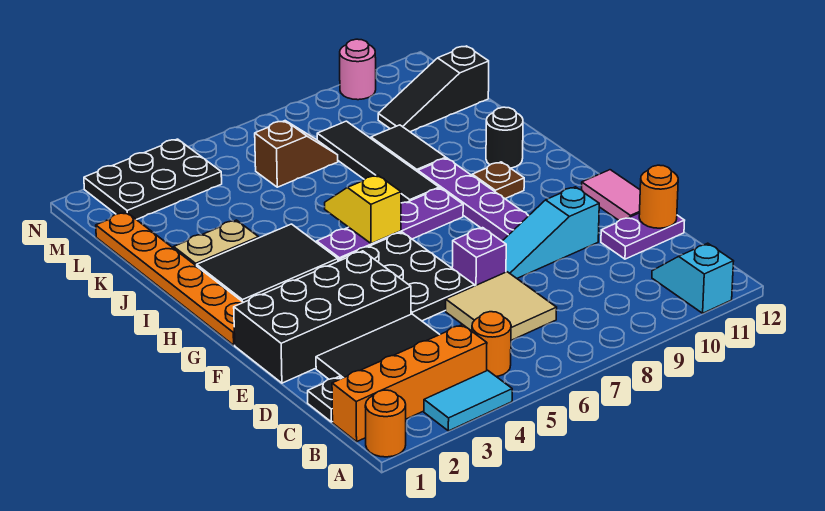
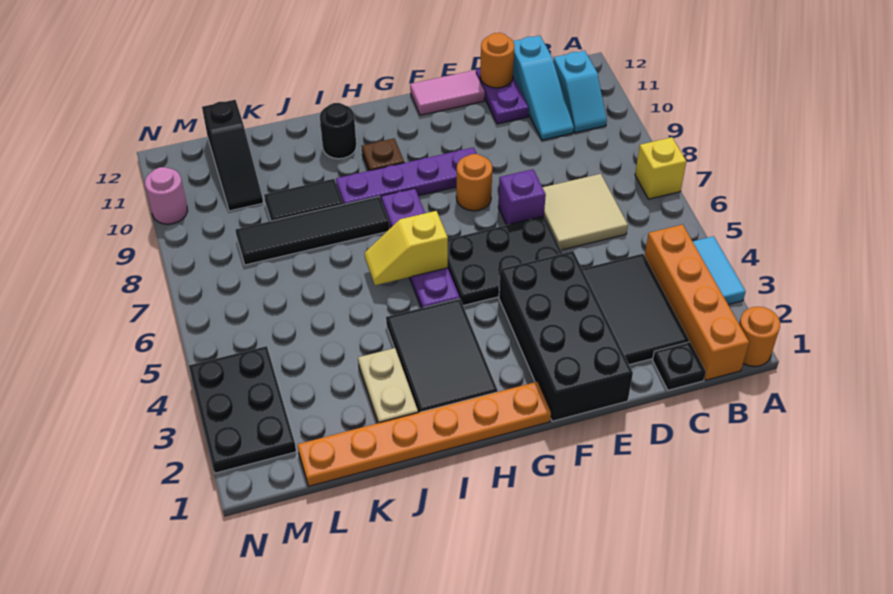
none -> yellow brick A7 level 1
cyan slope A11:B11 level 1 top A -> cyan slope B10:B11 level 1 top 11
orange round brick B5 level 1 -> orange round brick F8 level 1
cyan slope E8:E10 level 1 top 10 -> cyan slope C10:C12 level 1 top 12
brown slope L6:L7 level 1 top 6 -> none

